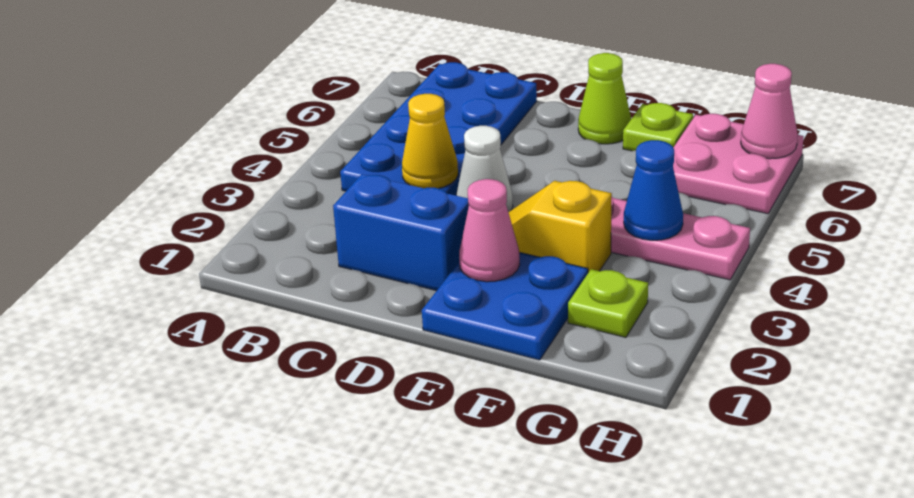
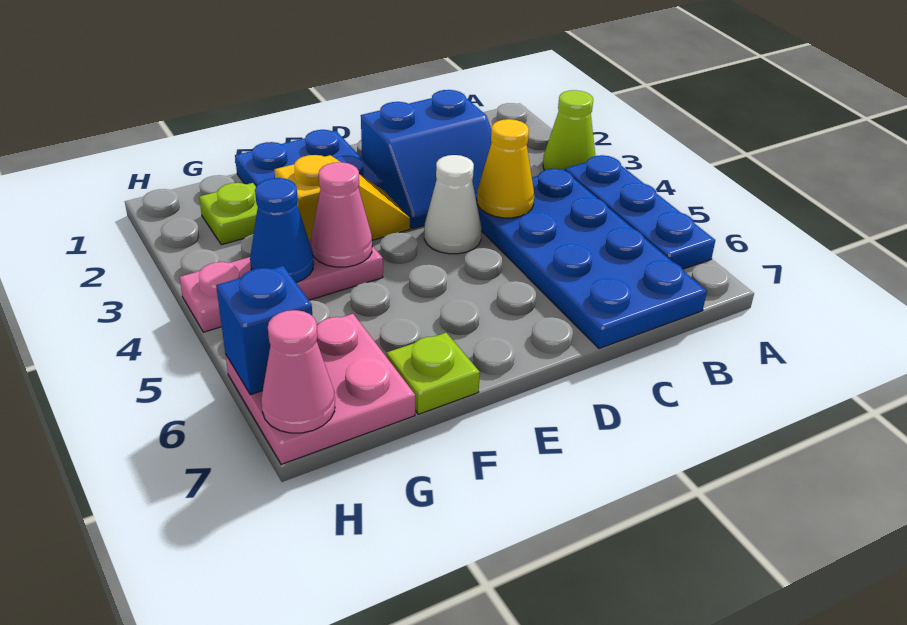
none -> blue plate A4:A6 level 1
pink cone E2 level 2 -> pink cone F4 level 2
lime cone E7 level 1 -> lime cone A3 level 1
none -> blue brick H6 level 2

